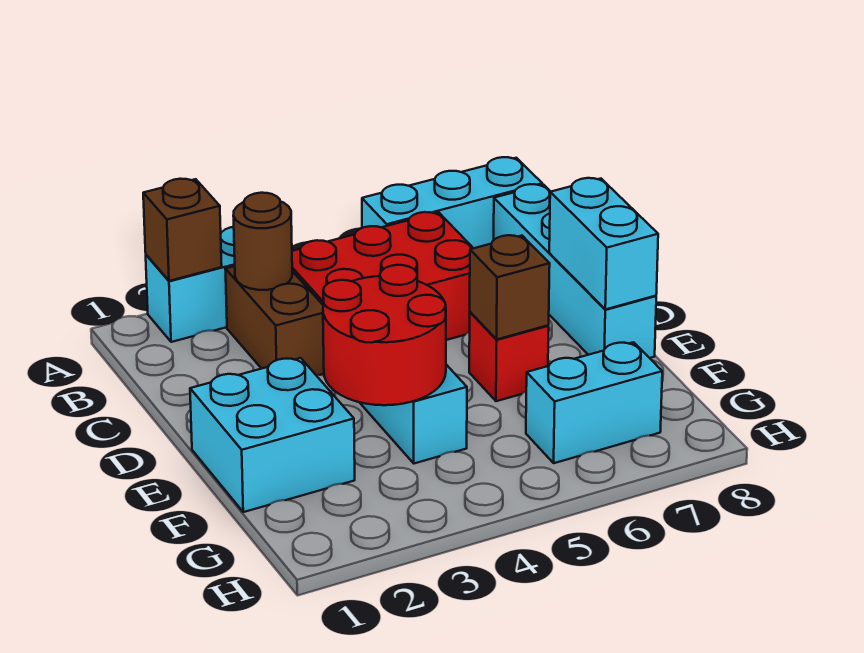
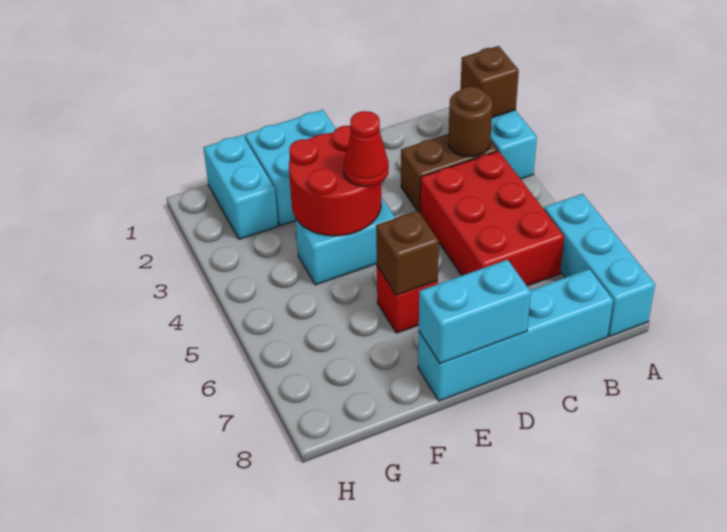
none -> red cone E4 level 3
cyan brick G6:G7 level 1 -> cyan brick G1:G2 level 1

